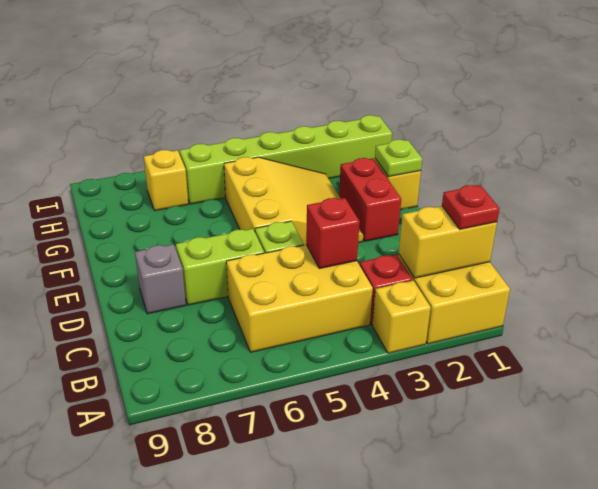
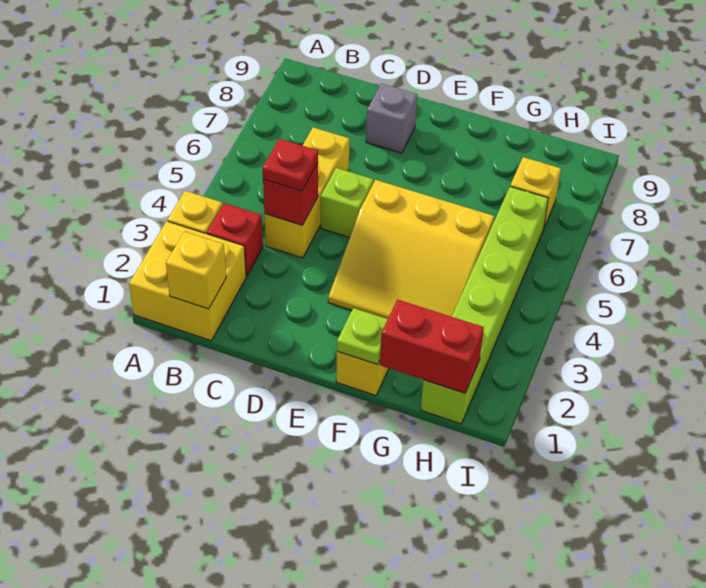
yellow brick B1:B2 level 2 -> yellow brick B1 level 2
red plate B1 level 3 -> red plate C4 level 3
yellow brick B4:C6 level 1 -> yellow brick C4:C6 level 1
lime brick D6:D7 level 1 -> none
red brick E2:F2 level 1 -> red brick G1:H1 level 2

